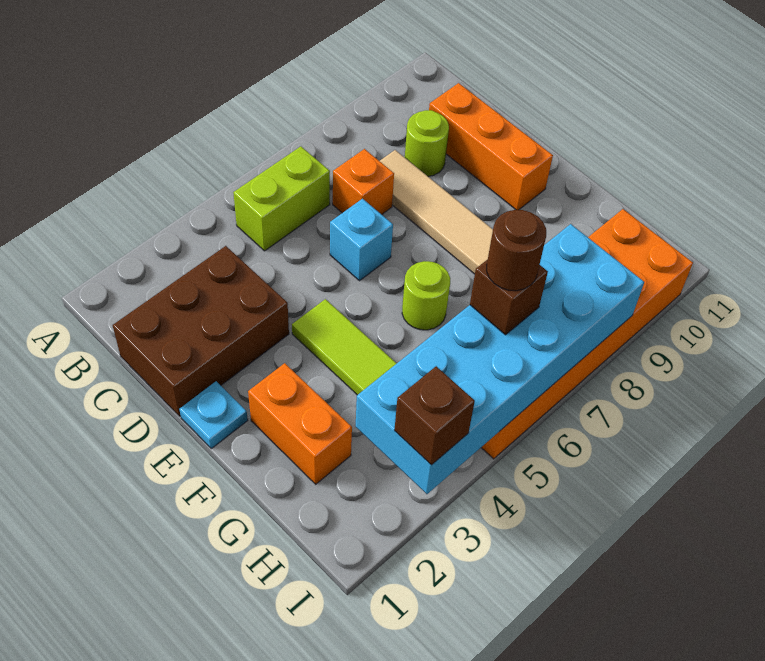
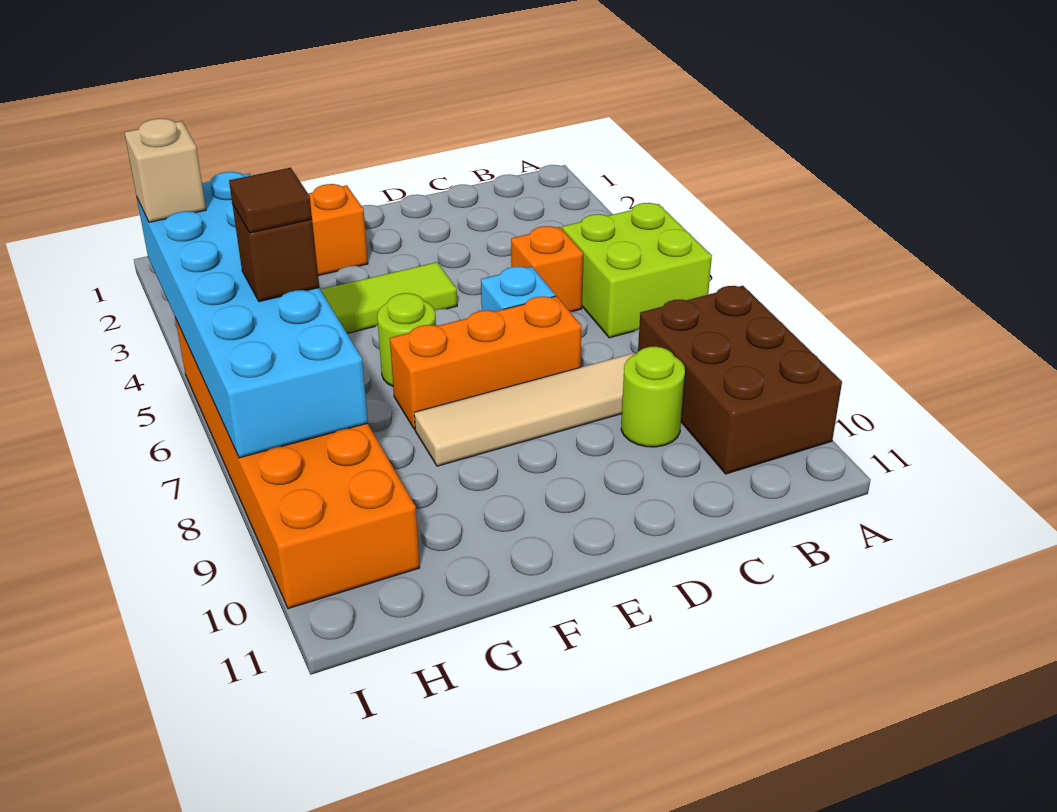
lime brick B5:B6 level 1 -> lime brick A5:B6 level 1
brown brick C1:D3 level 1 -> brown brick A8:B10 level 1
orange brick C7 level 1 -> orange brick C5 level 1
orange brick C10:E10 level 1 -> orange brick D7:F7 level 1
cyan plate E1 level 1 -> none
brown round brick H6 level 4 -> brown tile H6 level 4
brown brick I3 level 3 -> tan brick I3 level 3

